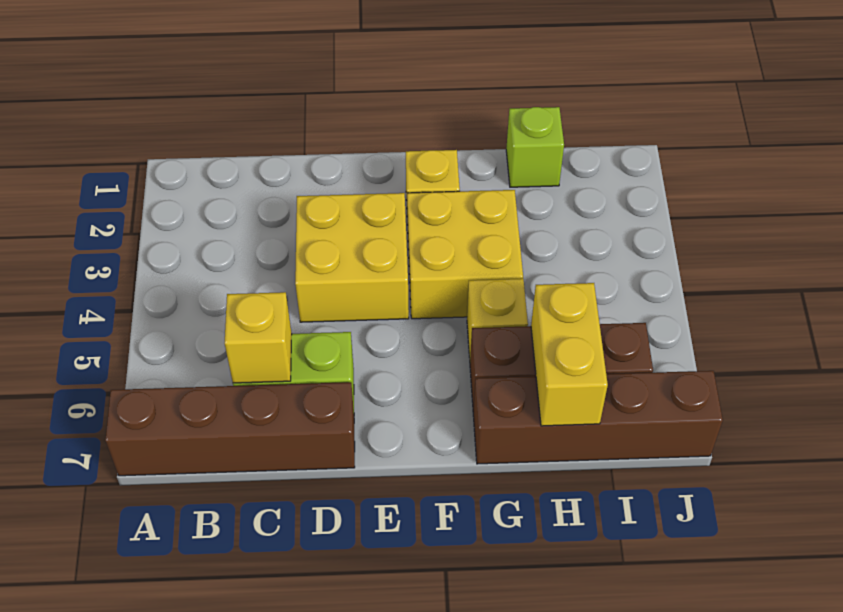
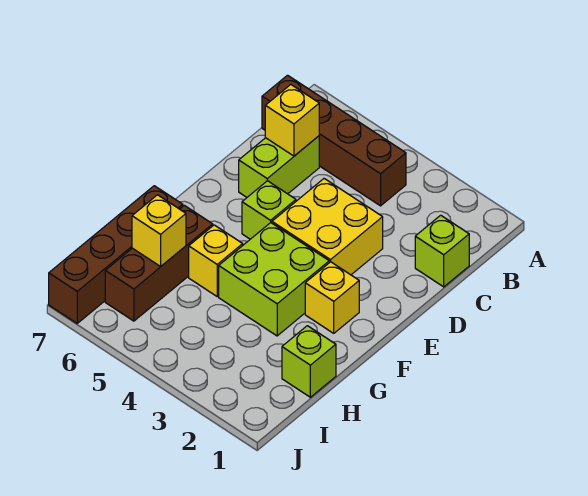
brown brick A7:D7 level 1 -> brown brick B4:B7 level 1
none -> lime brick C1 level 1
none -> lime brick E5 level 1
yellow brick F3:G4 level 1 -> lime brick F3:G4 level 1
yellow brick H6:H7 level 2 -> yellow brick H6 level 2

